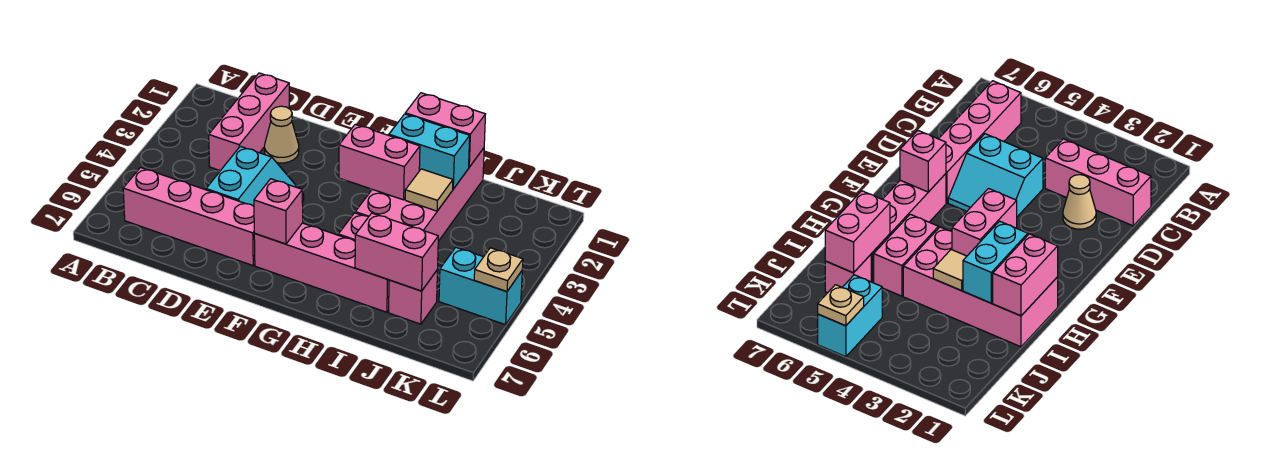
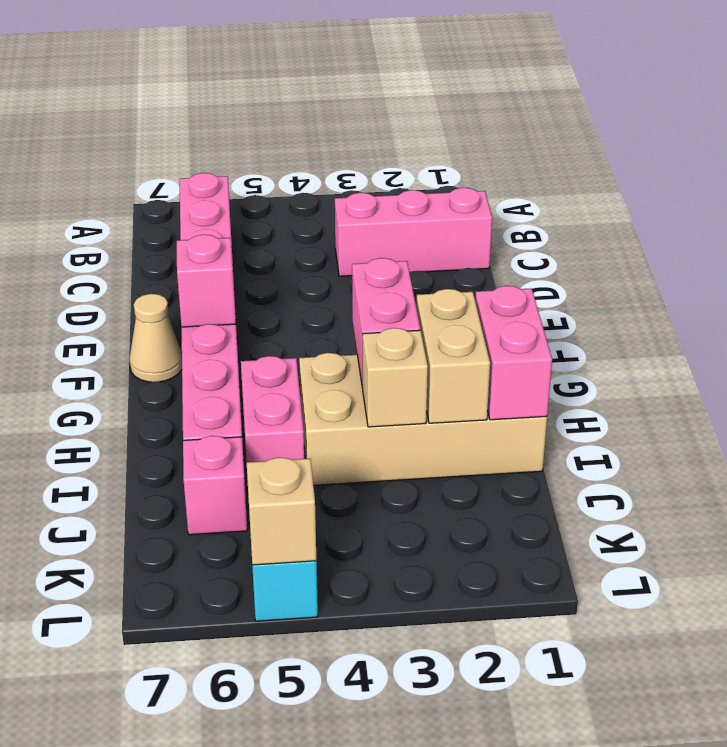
tan cone D2 level 1 -> tan cone F7 level 1
cyan slope D4:E5 level 1 top D -> none
pink brick H1:I4 level 1 -> tan brick H1:I4 level 1
cyan brick H2:I2 level 2 -> tan brick H2:I2 level 2
tan tile I3 level 2 -> tan brick I3 level 2
pink brick I6:J6 level 2 -> none
tan plate L5 level 2 -> tan brick L5 level 2

